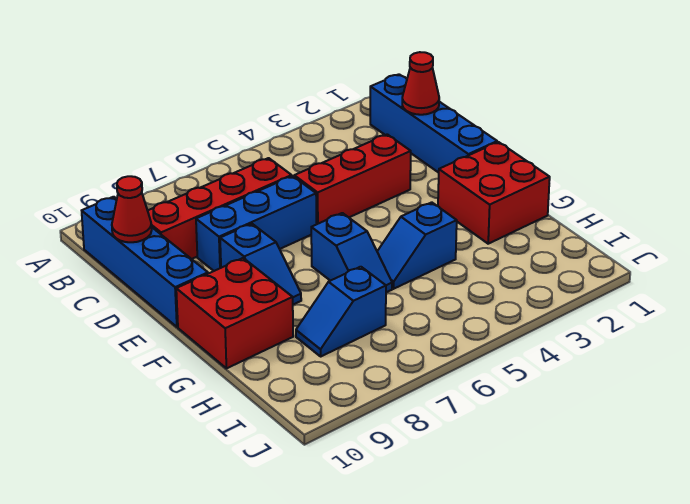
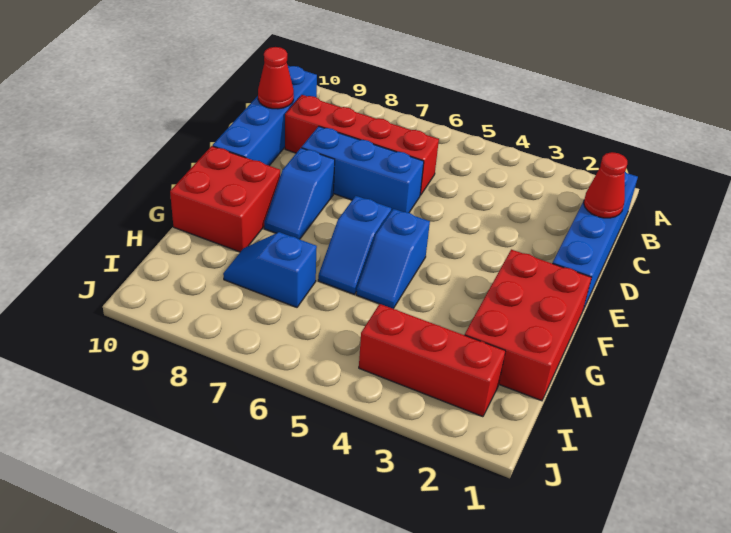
red brick D3:D5 level 1 -> red brick I2:I4 level 1
red brick F1:G2 level 1 -> red brick F1:H2 level 1
blue slope G4:G5 level 1 top 4 -> blue slope F5:G5 level 1 top F

